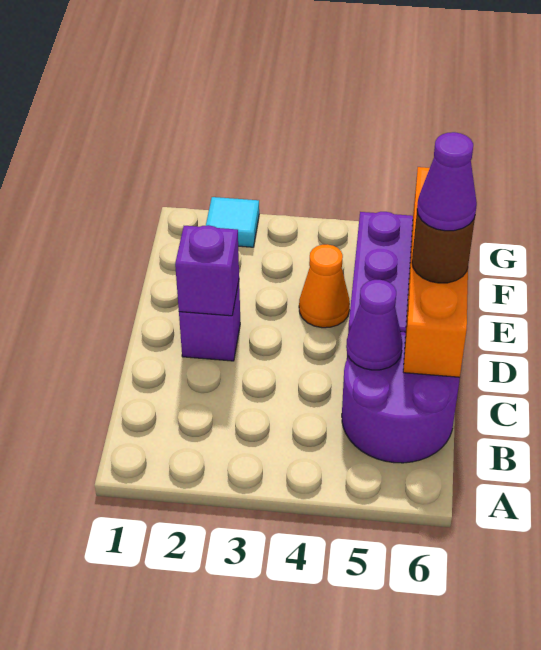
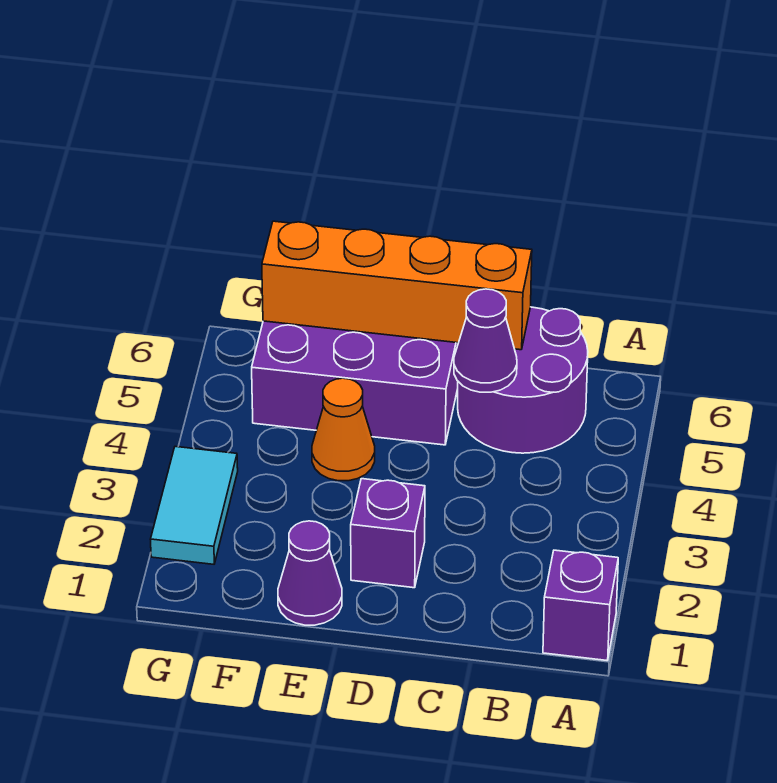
purple brick D2 level 2 -> purple brick A1 level 1
brown round brick D6 level 3 -> none
purple cone D6 level 4 -> purple cone E1 level 1
cyan tile G2 level 1 -> cyan tile G2:G3 level 1

